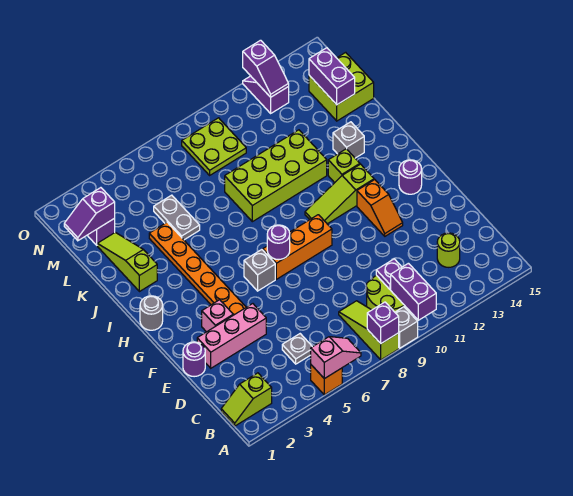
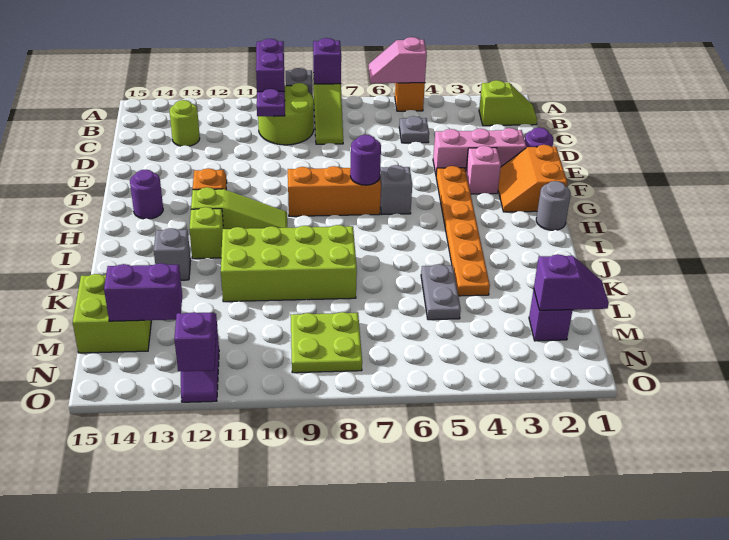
none -> orange slope F1:G2 level 1 top 1
lime slope J2:L2 level 1 top J -> none
purple brick L14:M14 level 2 -> purple brick M13:M14 level 2

